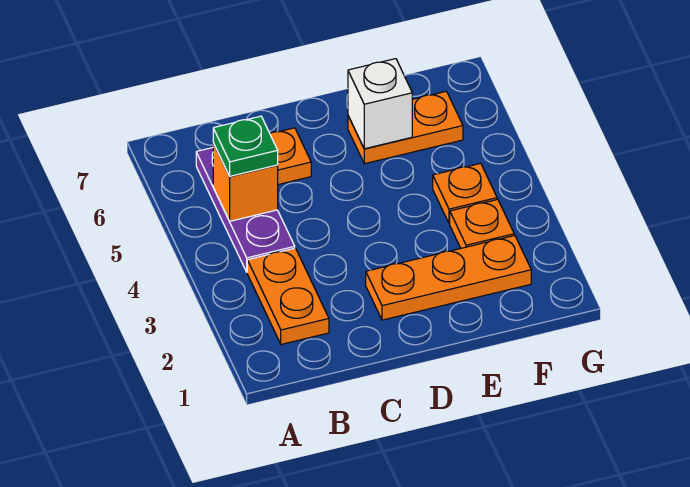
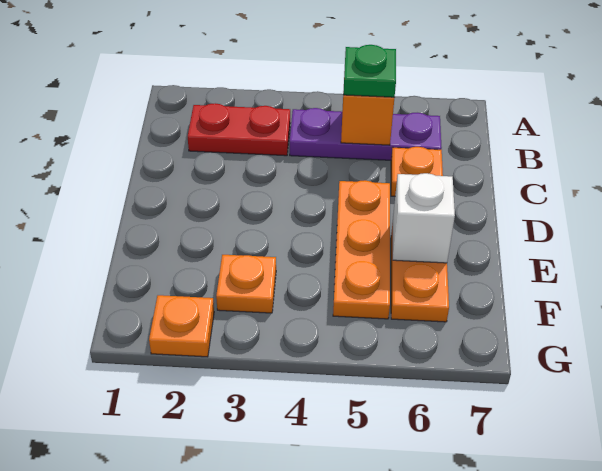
orange plate B2:B3 level 1 -> red plate B2:B3 level 1
orange plate D2:F2 level 1 -> orange plate D5:F5 level 1
orange plate F4 level 1 -> orange plate G2 level 1

